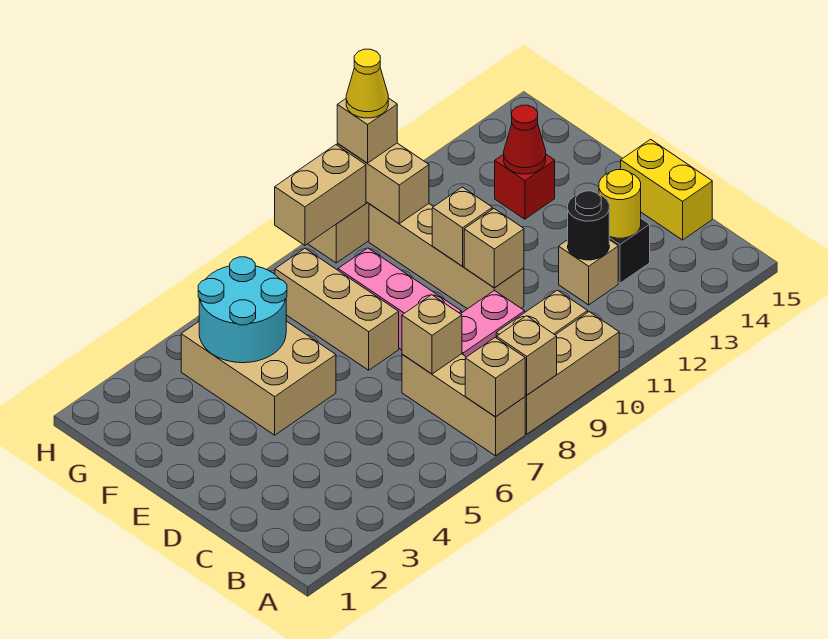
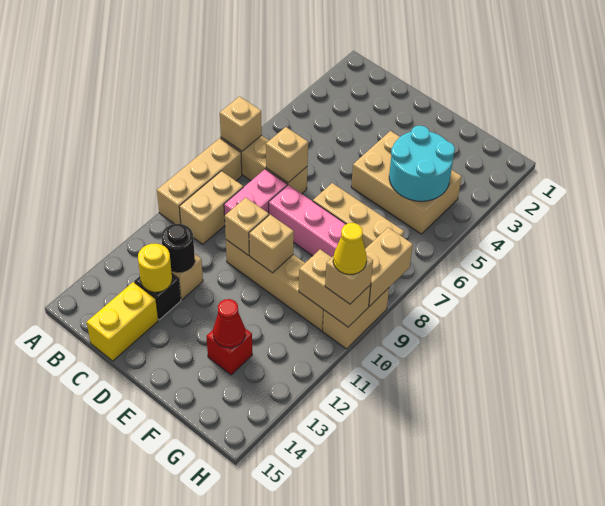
tan brick A8 level 2 -> none
yellow brick C15:D15 level 1 -> yellow brick C14:C15 level 1

